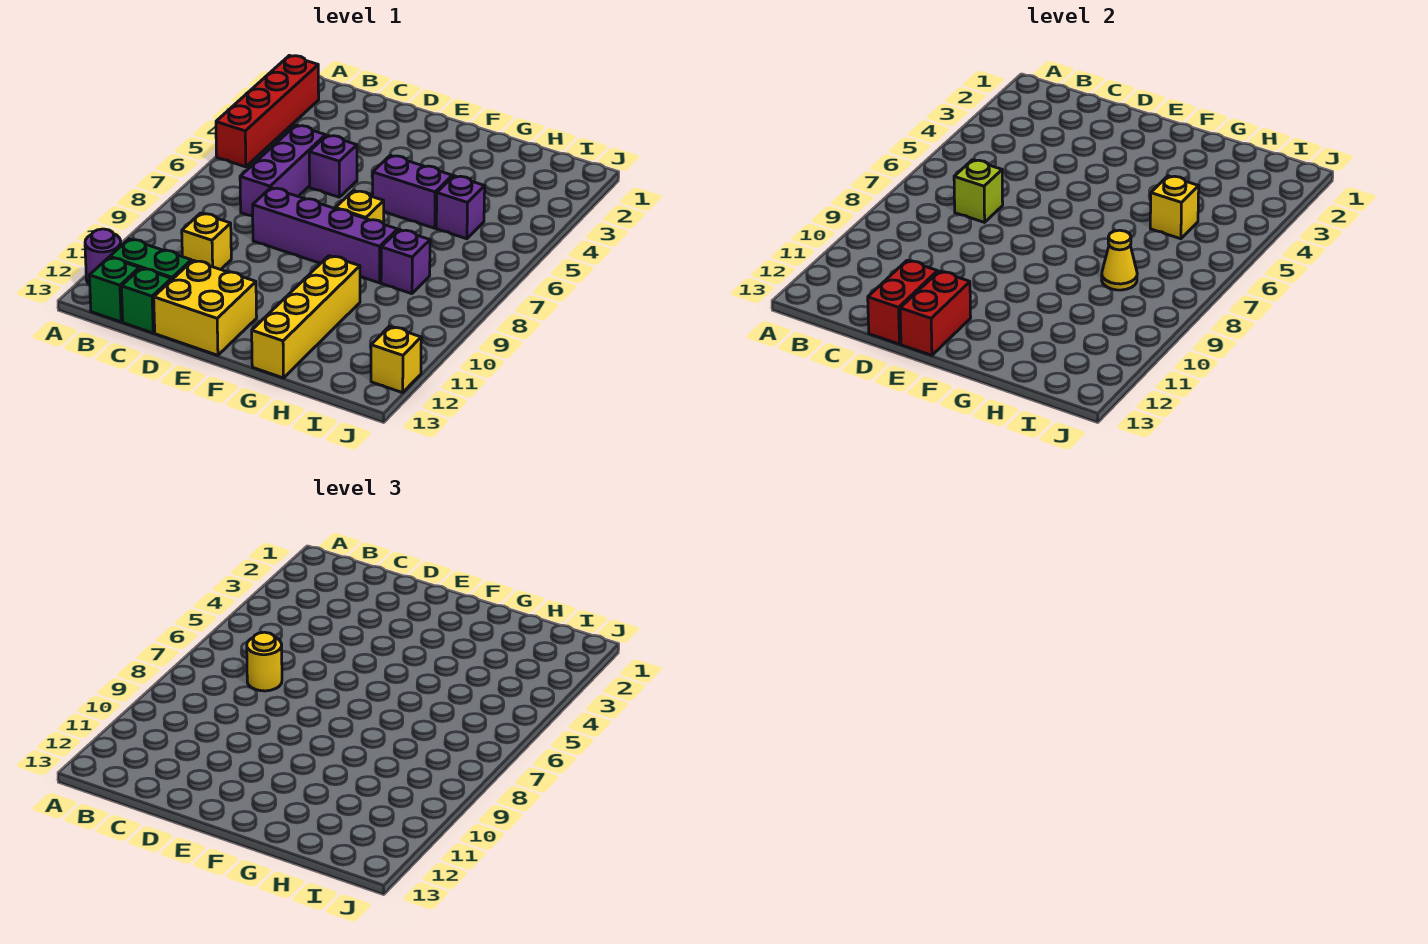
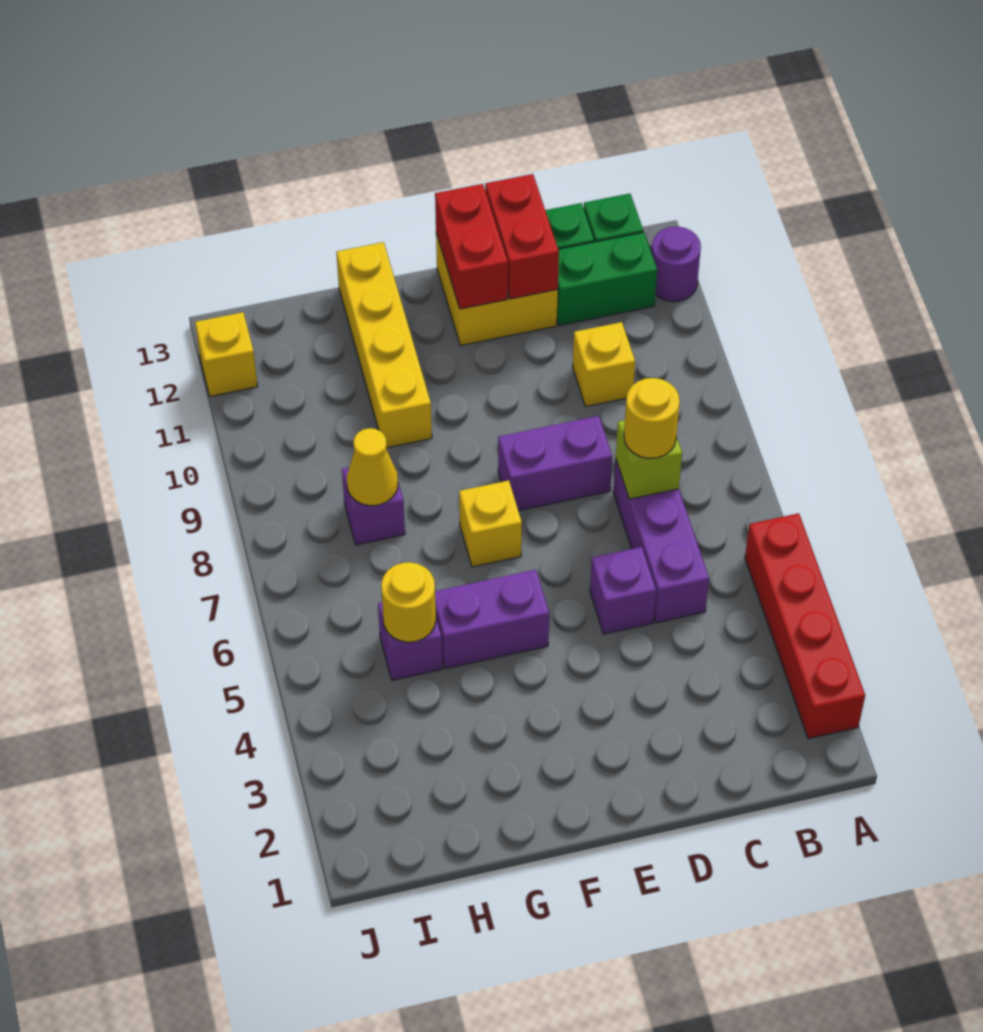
purple brick D8:G8 level 1 -> purple brick D8:E8 level 1
yellow brick H5 level 2 -> yellow round brick H5 level 2

